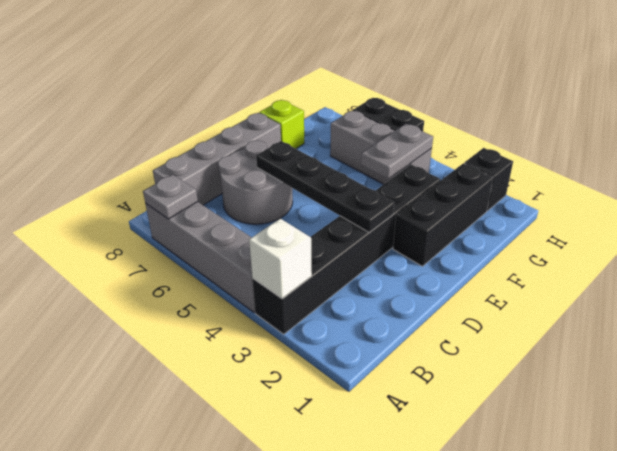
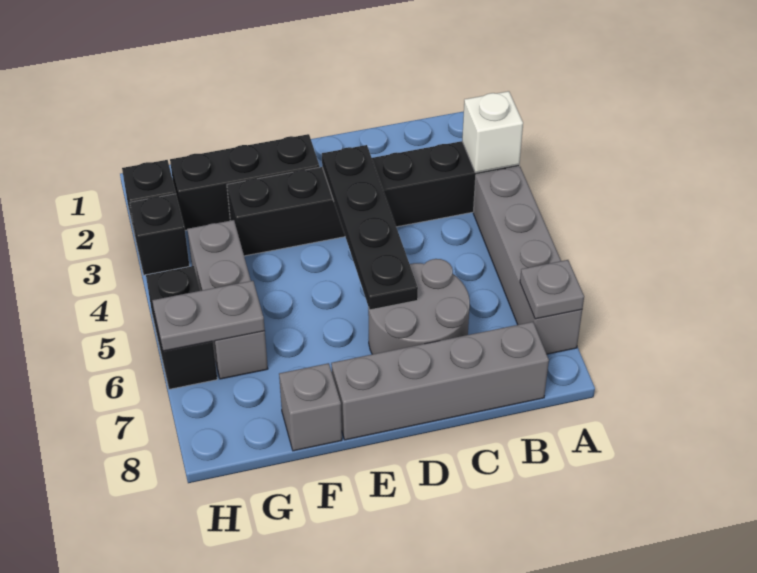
grey plate F4:G4 level 2 -> grey plate G6:H6 level 2
lime brick F8 level 1 -> grey brick F8 level 1
none -> black brick H3 level 1

